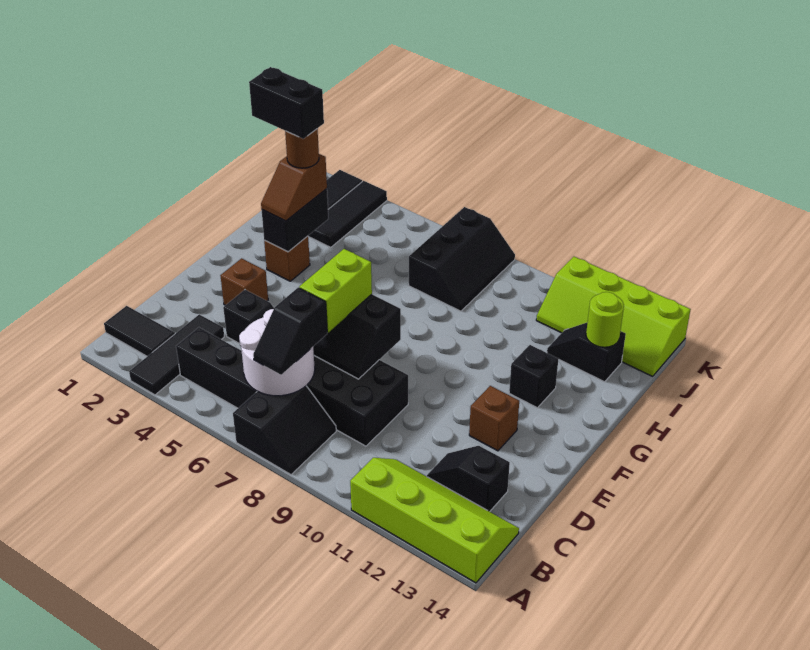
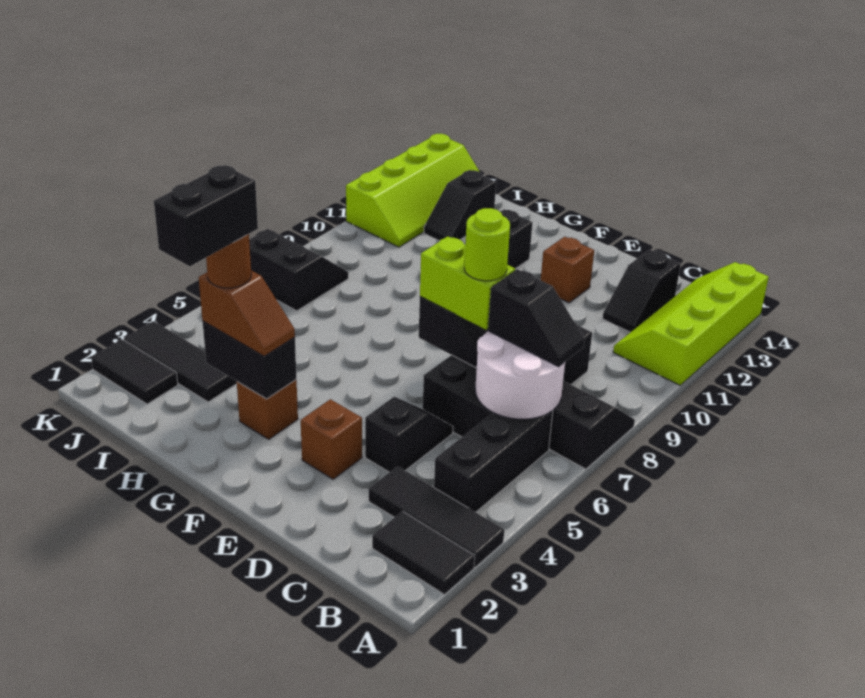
black tile B1:B2 level 1 -> black tile A2:B2 level 1
black slope I7:K8 level 1 top 7 -> black slope J7:K8 level 1 top 7
lime round brick I13 level 2 -> lime round brick D7 level 4

